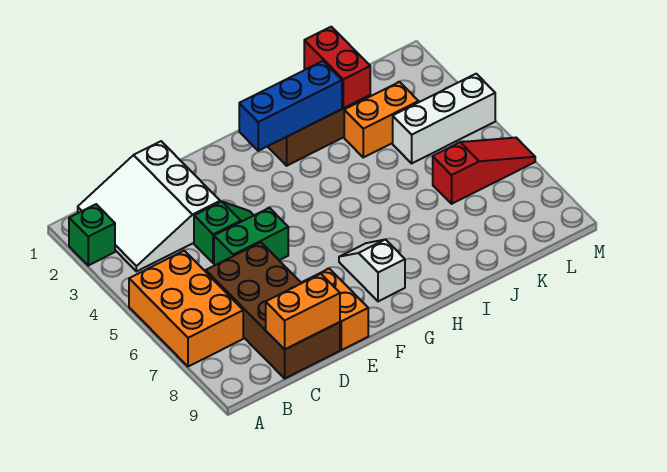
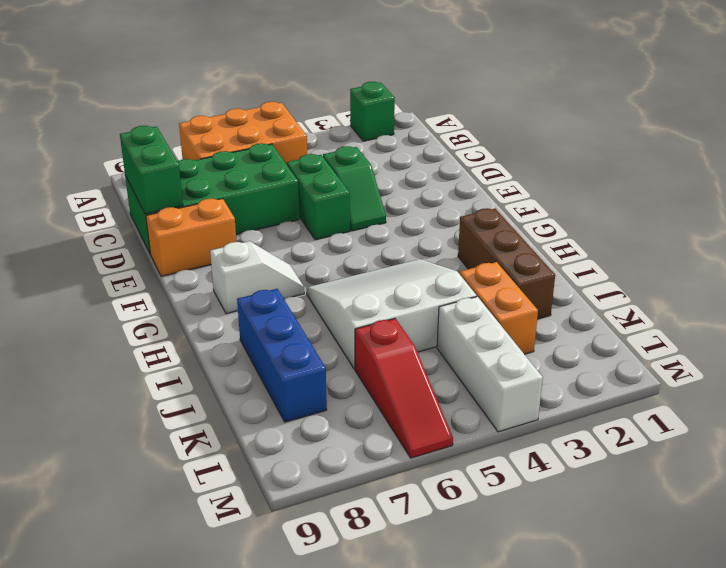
white slope B1:D3 level 1 top D -> white slope H4:J6 level 1 top J
brown brick C6:D9 level 1 -> green brick C6:D9 level 1
orange brick C9:D9 level 2 -> green brick C9:D9 level 2
blue brick G2:I2 level 2 -> blue brick I8:K8 level 1
red brick J1:J2 level 2 -> none

